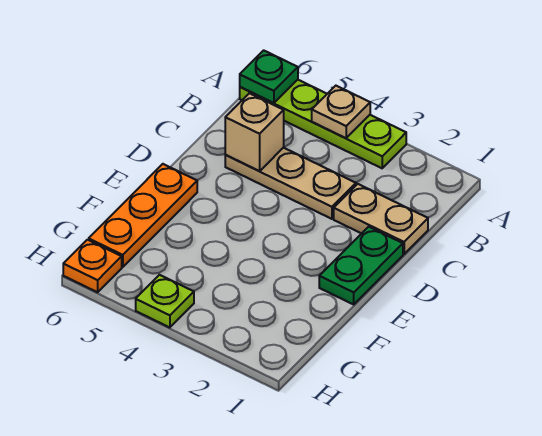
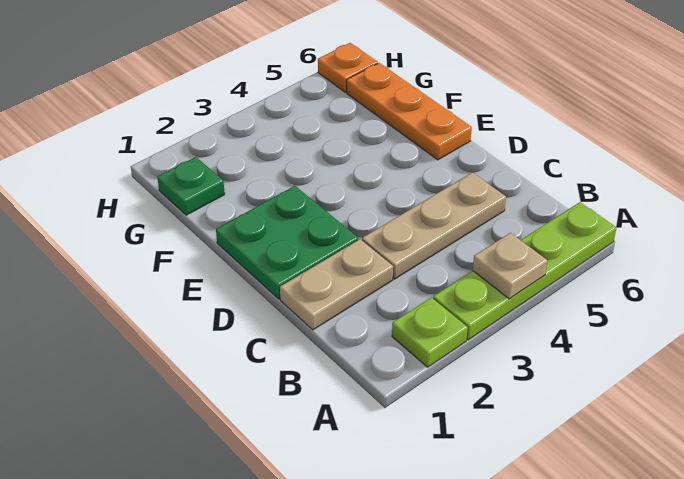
green plate A6 level 2 -> green plate G1 level 1
tan brick C5 level 2 -> none
green plate D1:E1 level 1 -> green plate D1:E2 level 1
lime plate H4 level 1 -> lime plate A2 level 1

